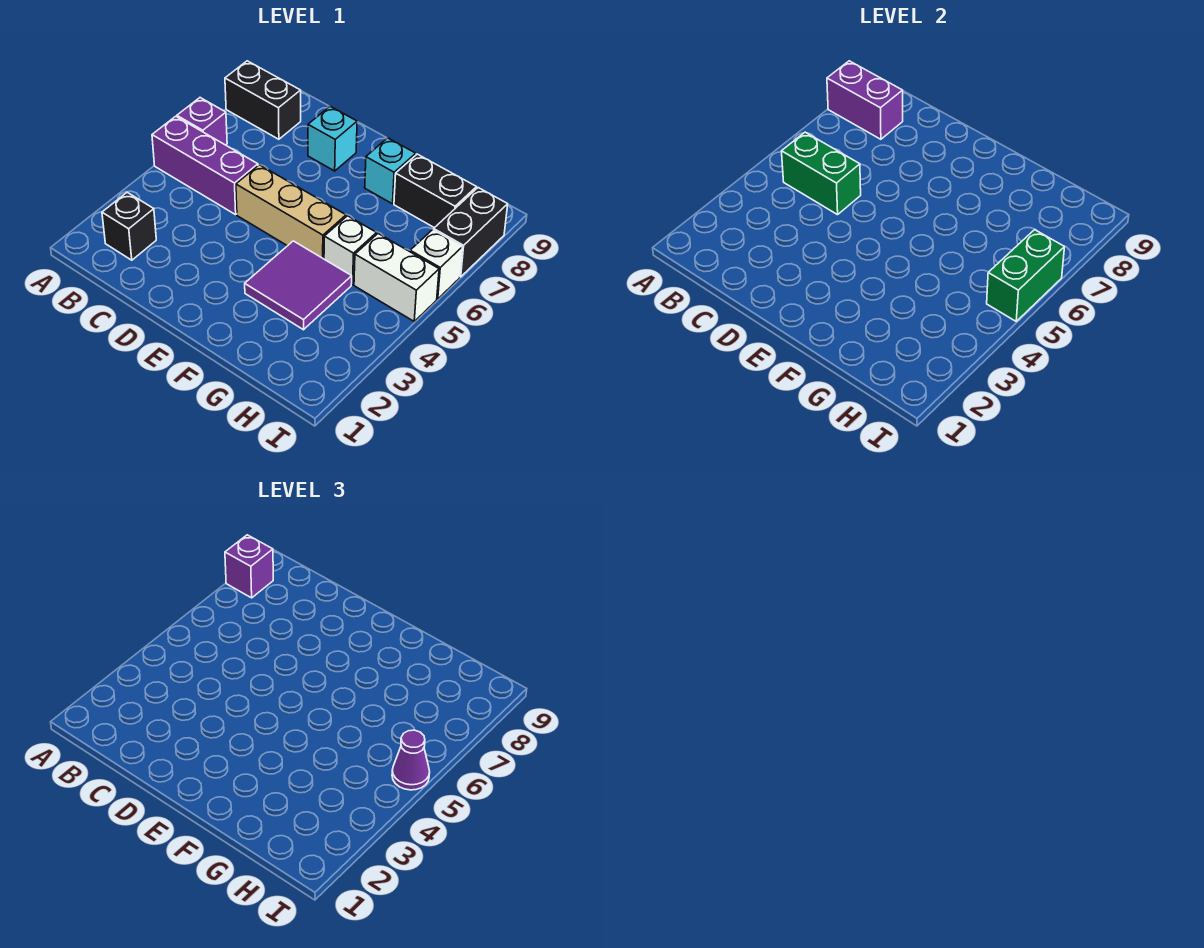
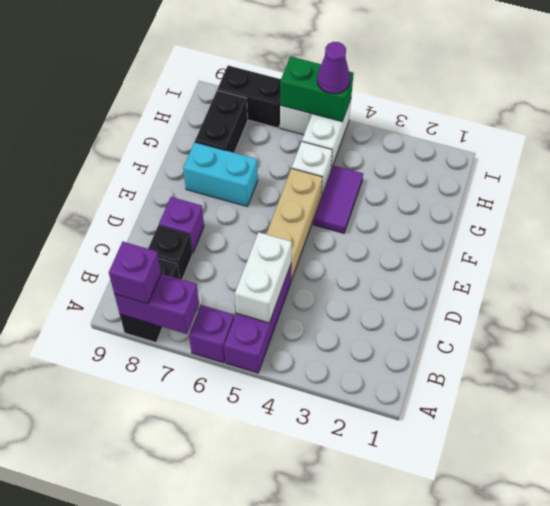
purple brick A8:B8 level 2 -> purple brick A7:A8 level 2
black brick B2 level 1 -> black brick C8 level 1
green brick B5:C5 level 2 -> white brick B5:C5 level 2
cyan brick D8 level 1 -> purple brick D8 level 1
purple tile F3:G4 level 1 -> purple tile F4:G4 level 1
cyan brick F8 level 1 -> cyan brick F7:F8 level 1

